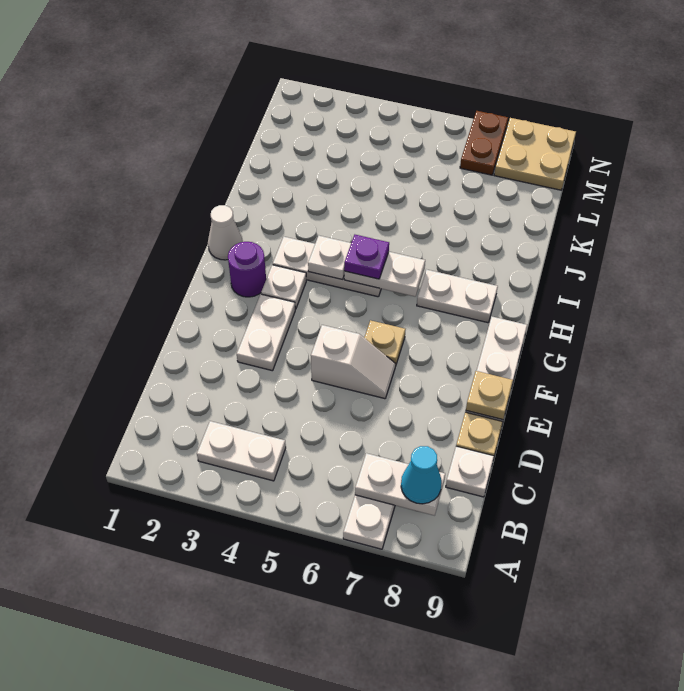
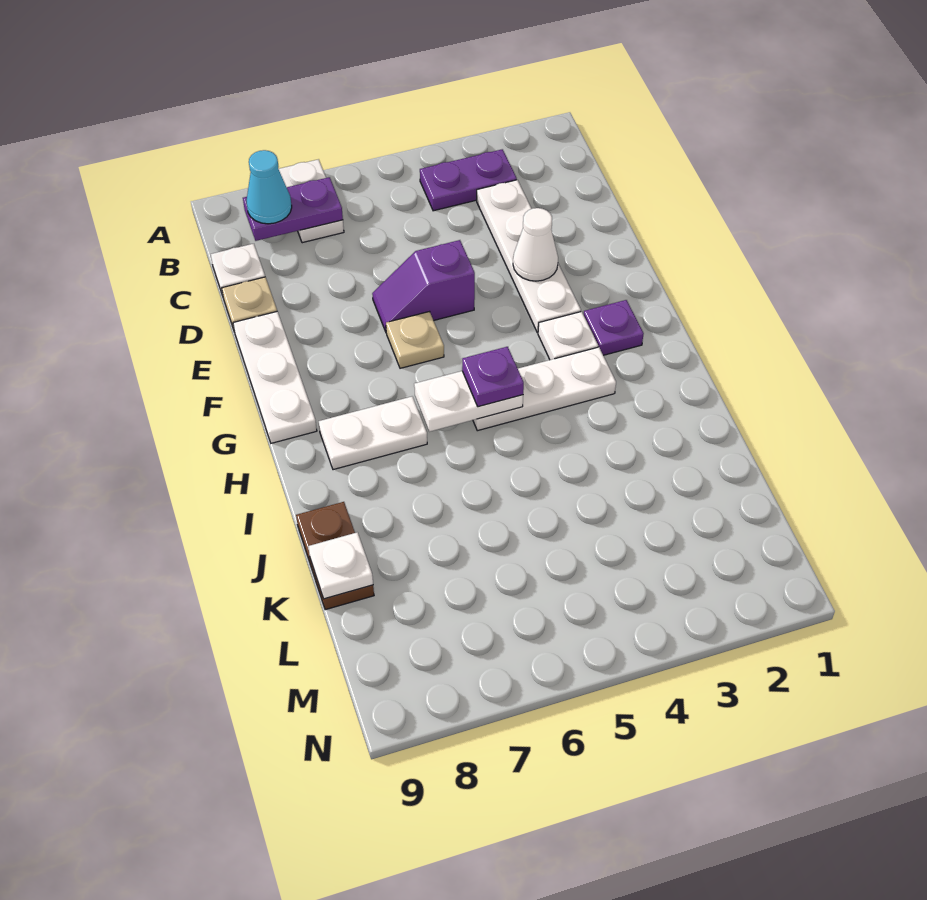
white plate B3:B4 level 1 -> purple plate B3:B4 level 1
white plate B7:B8 level 2 -> purple plate B7:B8 level 2
white plate E3:F3 level 1 -> white plate C3:F3 level 1
white slope E5:E6 level 1 top 5 -> purple slope E5:E6 level 1 top 5
tan plate E9 level 2 -> none
purple round brick G2 level 1 -> purple plate G2 level 1
white cone H1 level 1 -> white cone E3 level 2
white plate H4 level 2 -> white plate K9 level 2
brown plate M7:N7 level 1 -> brown plate J9:K9 level 1
tan plate M8:N9 level 1 -> none

